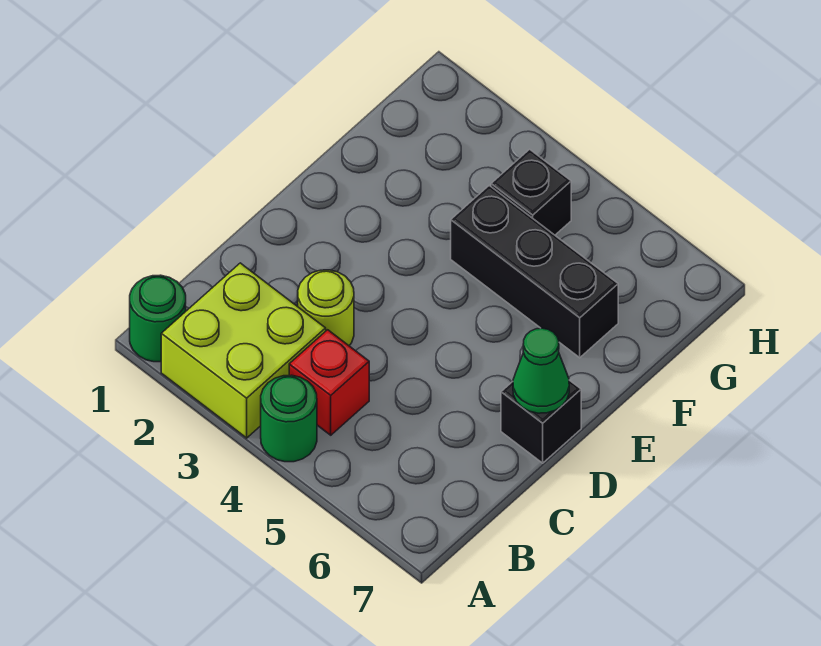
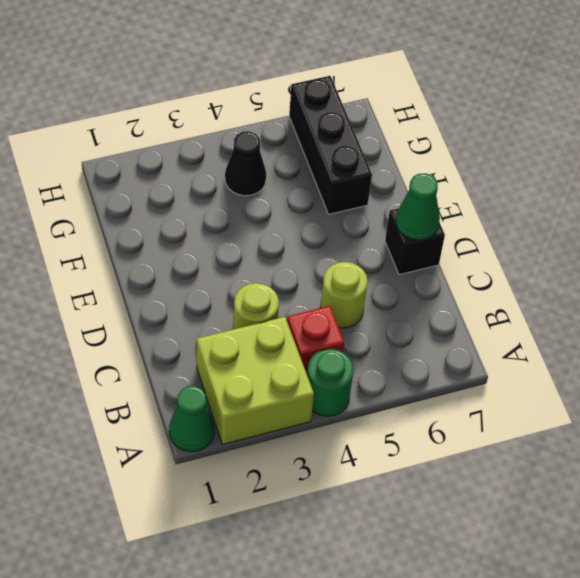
green round brick A1 level 1 -> green cone A1 level 1
none -> lime round brick C5 level 1
black brick F4:F6 level 1 -> black brick F6:H6 level 1
black brick G4 level 1 -> black cone G4 level 1

